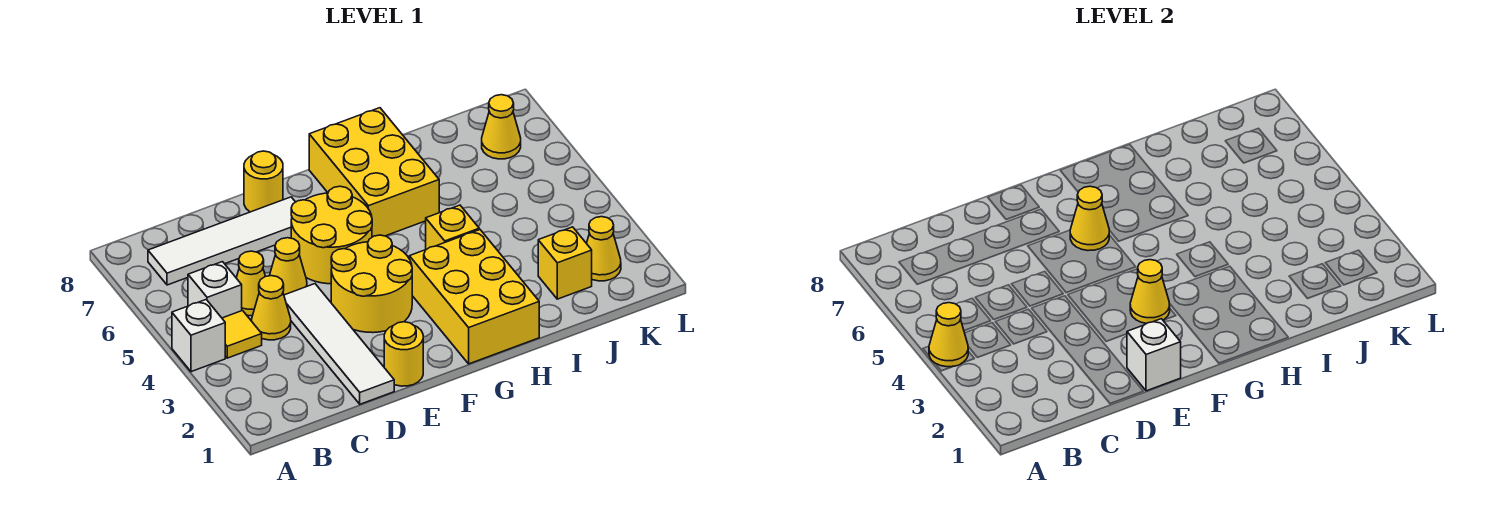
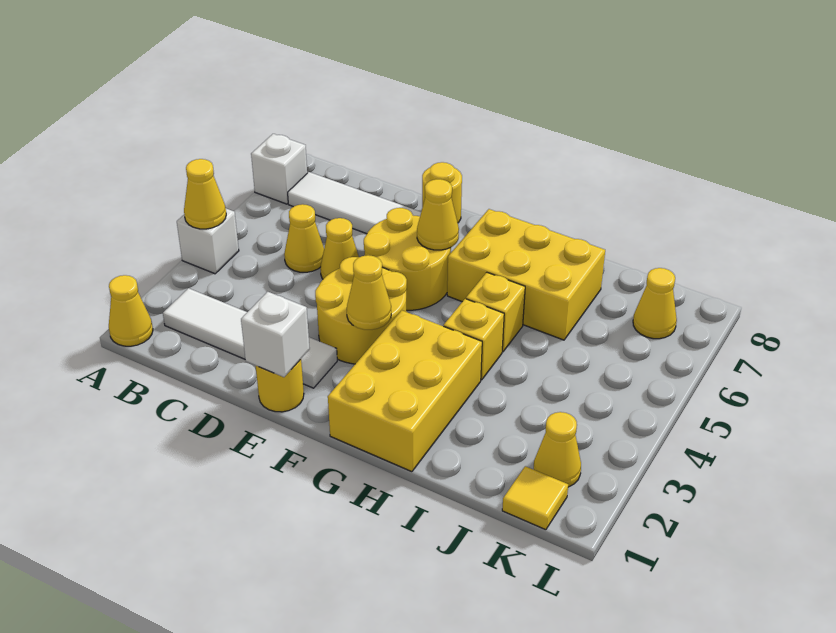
yellow tile B4 level 1 -> yellow tile K1 level 1
white brick B5 level 1 -> white brick A7 level 1
yellow cone C4 level 1 -> yellow cone A1 level 1
white tile D1:D4 level 1 -> white tile B2:E2 level 1
yellow brick G6:H8 level 1 -> yellow brick G6:I7 level 1
yellow brick J2 level 1 -> yellow brick H5 level 1

